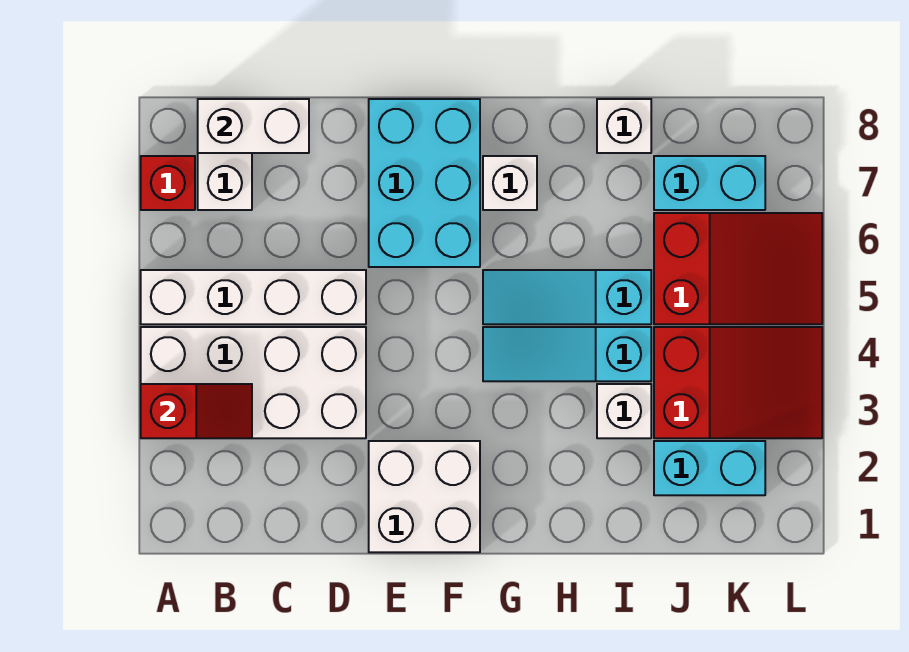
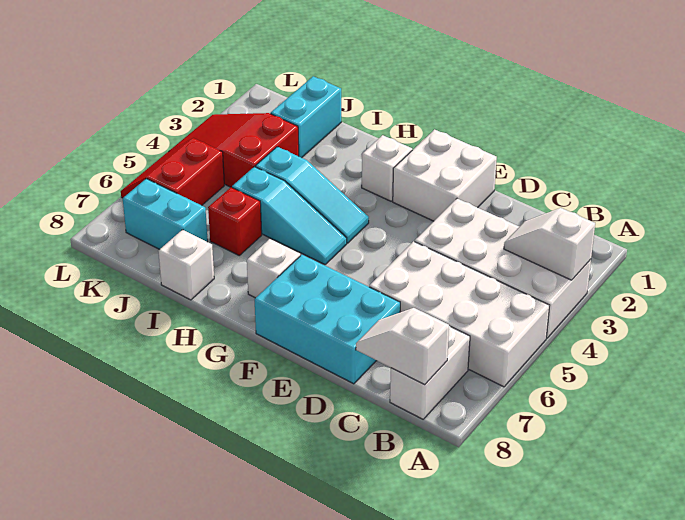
red slope A3:B3 level 2 top A -> white slope A3:B3 level 2 top A
white brick A5:D5 level 1 -> white brick A5:D6 level 1
red brick A7 level 1 -> red brick I6 level 1
white brick B8:C8 level 2 -> white slope B8:C8 level 2 top B
cyan brick E6:F8 level 1 -> cyan brick D7:F8 level 1
white brick I3 level 1 -> white brick G2 level 1
cyan brick J2:K2 level 1 -> cyan brick J1:J2 level 1
red slope J5:L6 level 1 top J -> red slope K5:L6 level 1 top K

